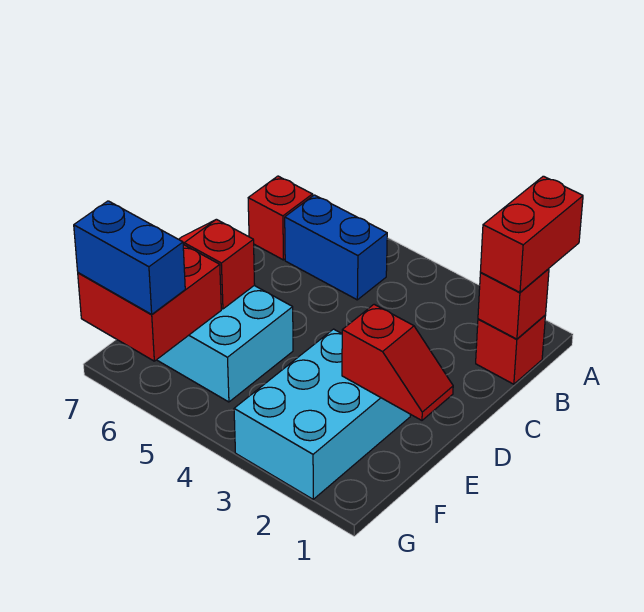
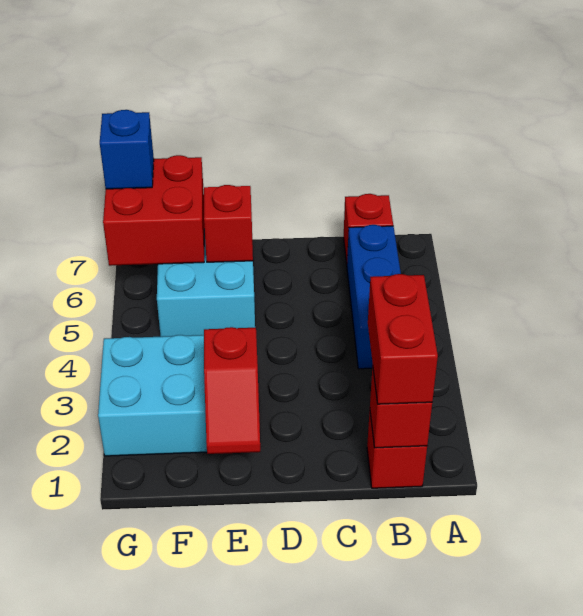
red brick A1:B1 level 3 -> red brick B1:B2 level 3
blue brick B5:B6 level 1 -> blue brick B4:B6 level 1
blue brick G6:G7 level 3 -> blue brick G7 level 3

